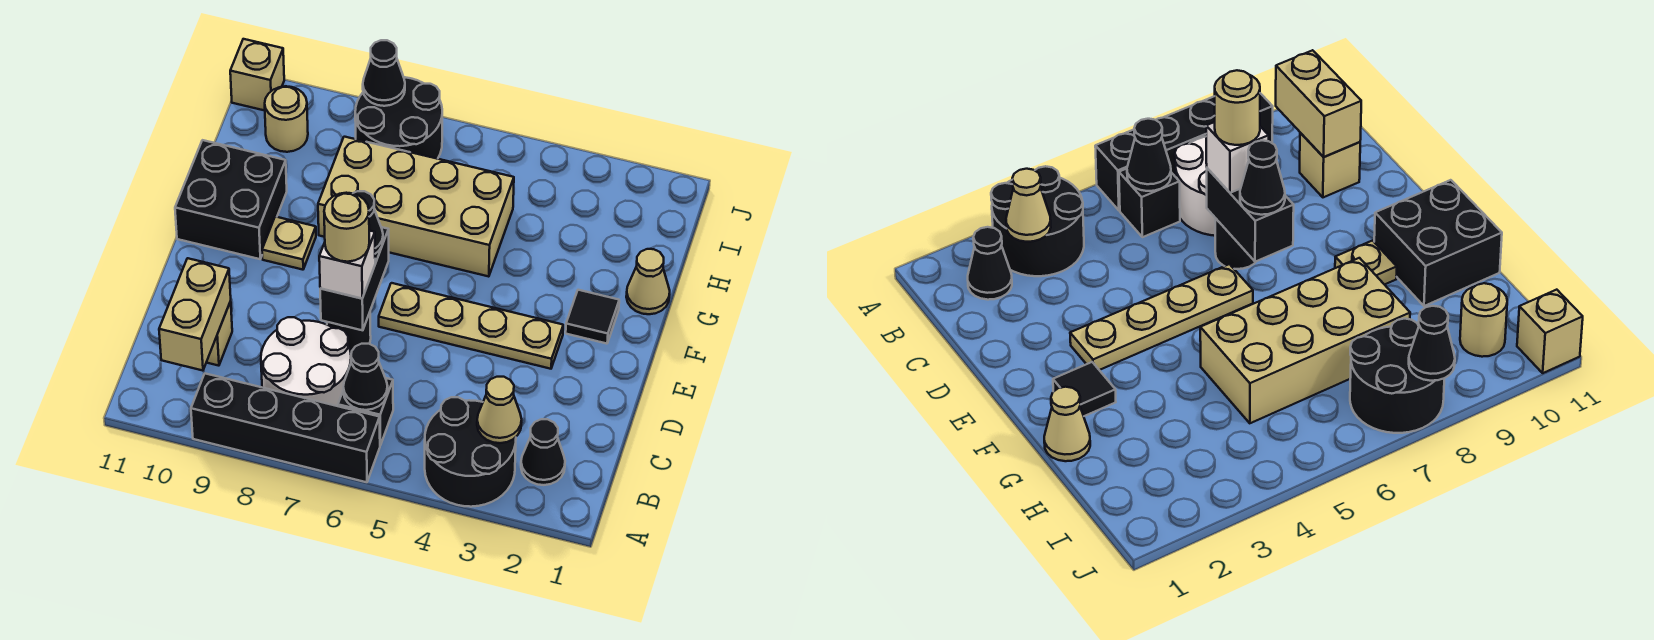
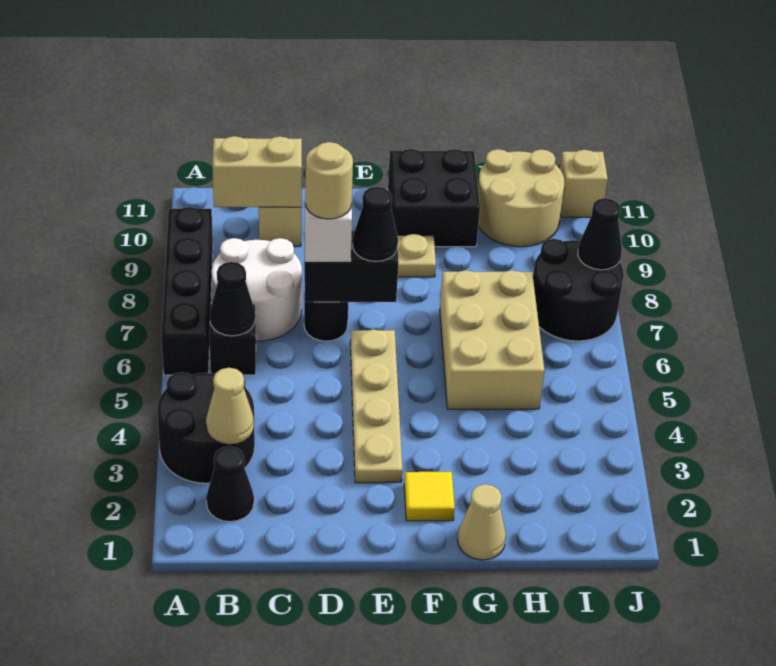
black tile F2 level 1 -> yellow tile F2 level 1
tan brick G5:H8 level 1 -> tan brick G5:H7 level 1
tan round brick I10 level 1 -> tan round brick H10:I11 level 1

